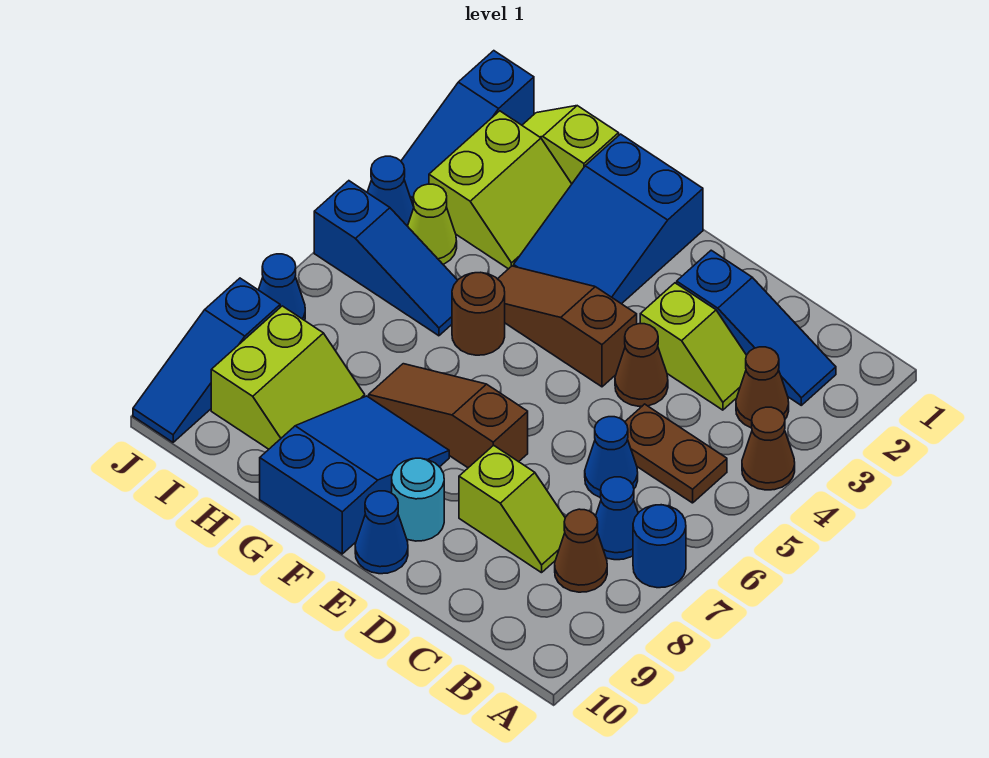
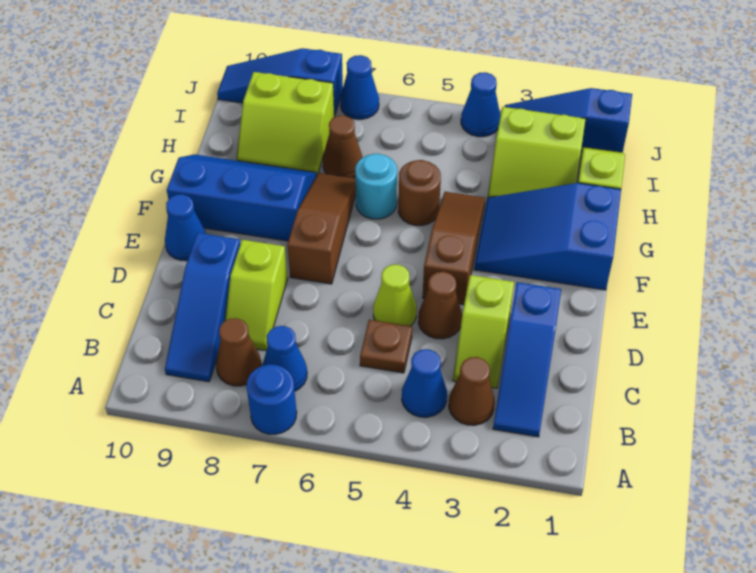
brown cone A4 level 1 -> brown cone H7 level 1
brown plate B5:C5 level 1 -> brown plate C5 level 1
blue cone C6 level 1 -> blue cone B4 level 1
cyan round brick E9 level 1 -> cyan round brick G6 level 1
blue slope F8:G10 level 1 top 10 -> blue slope F8:G10 level 1 top F
blue slope H5:J5 level 1 top J -> blue slope B9:D9 level 1 top D
lime cone I4 level 1 -> lime cone D5 level 1

